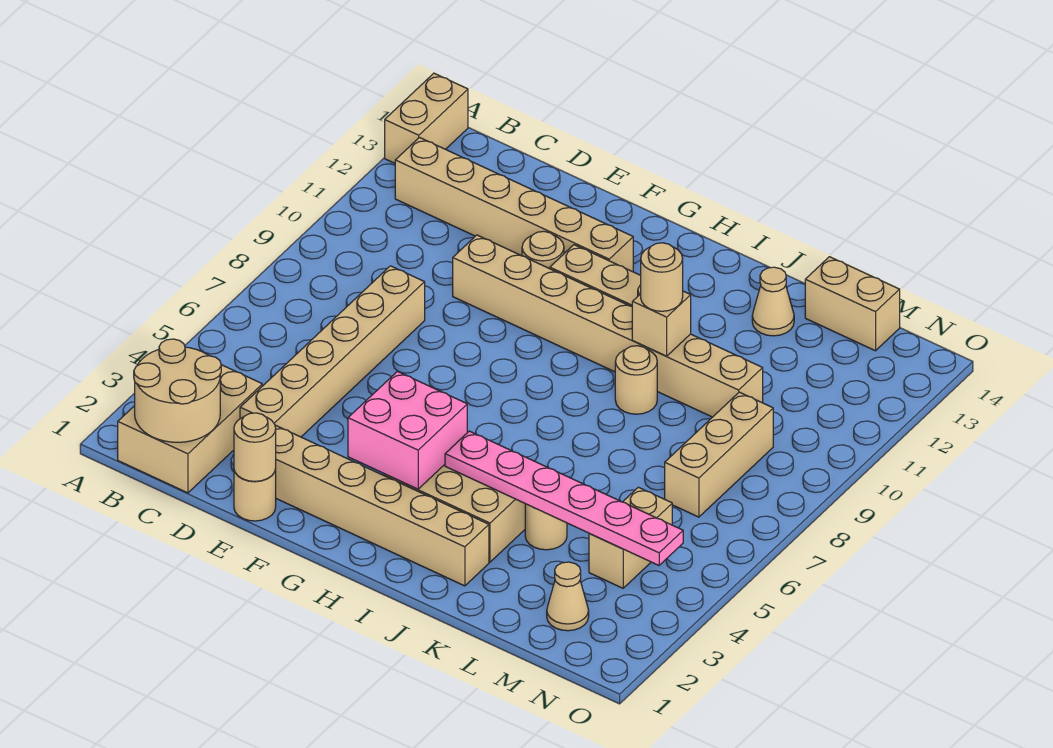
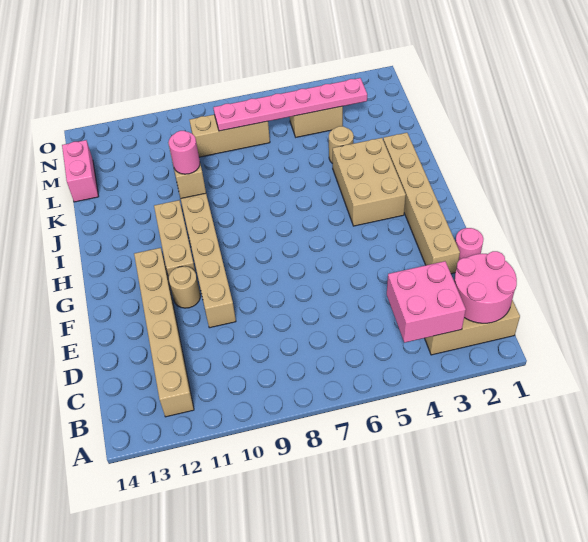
tan brick A13:A14 level 1 -> none
tan round brick B1:C2 level 2 -> pink round brick B1:C2 level 2
tan brick D3:D8 level 1 -> none
tan round brick E1 level 1 -> pink round brick E1 level 1
tan round brick E1 level 2 -> none
pink brick G3:H4 level 2 -> pink brick B3:C4 level 2
pink plate I4:N4 level 2 -> pink plate M3:M8 level 2
tan round brick J9 level 1 -> none
tan round brick J10 level 3 -> pink round brick J10 level 3
tan cone K13 level 1 -> none
tan brick L14:M14 level 1 -> pink brick L14:M14 level 1
tan cone M2 level 1 -> none

